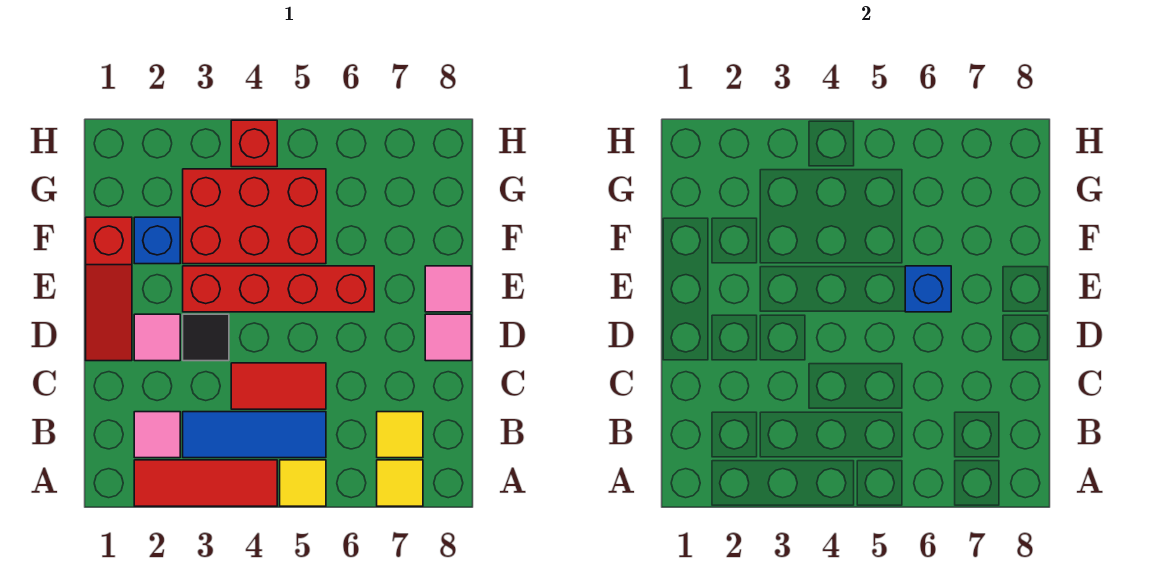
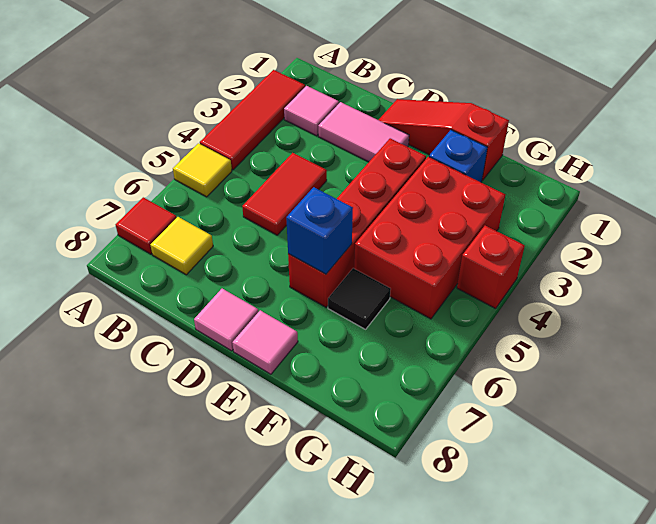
yellow tile A7 level 1 -> red tile A7 level 1
blue tile B3:B5 level 1 -> none
pink tile D2 level 1 -> pink tile C2:D2 level 1
black tile D3 level 1 -> black tile F6 level 1

